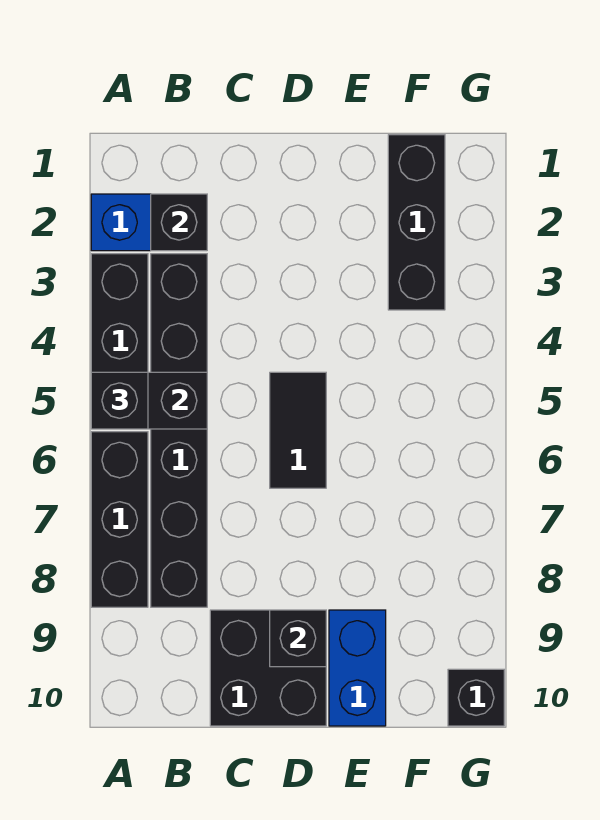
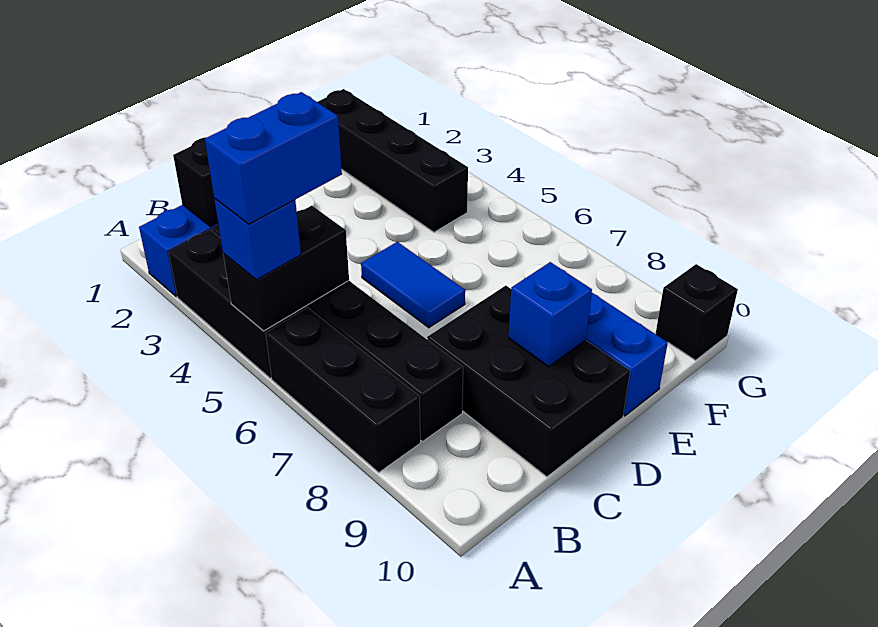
black brick A5 level 3 -> blue brick A5 level 3
none -> blue brick A5:B5 level 4
black brick C9:D10 level 1 -> black brick C8:D10 level 1
black tile D5:D6 level 1 -> blue tile D5:D6 level 1
black brick D9 level 2 -> blue brick D9 level 2
black brick F1:F3 level 1 -> black brick F1:F4 level 1

